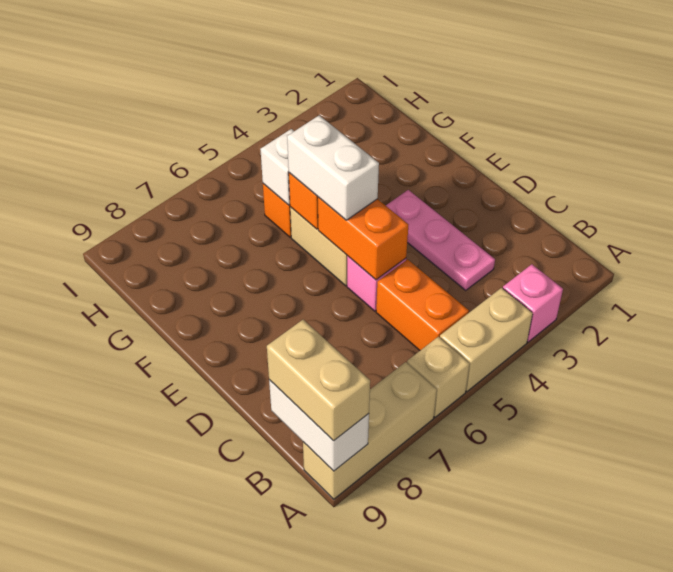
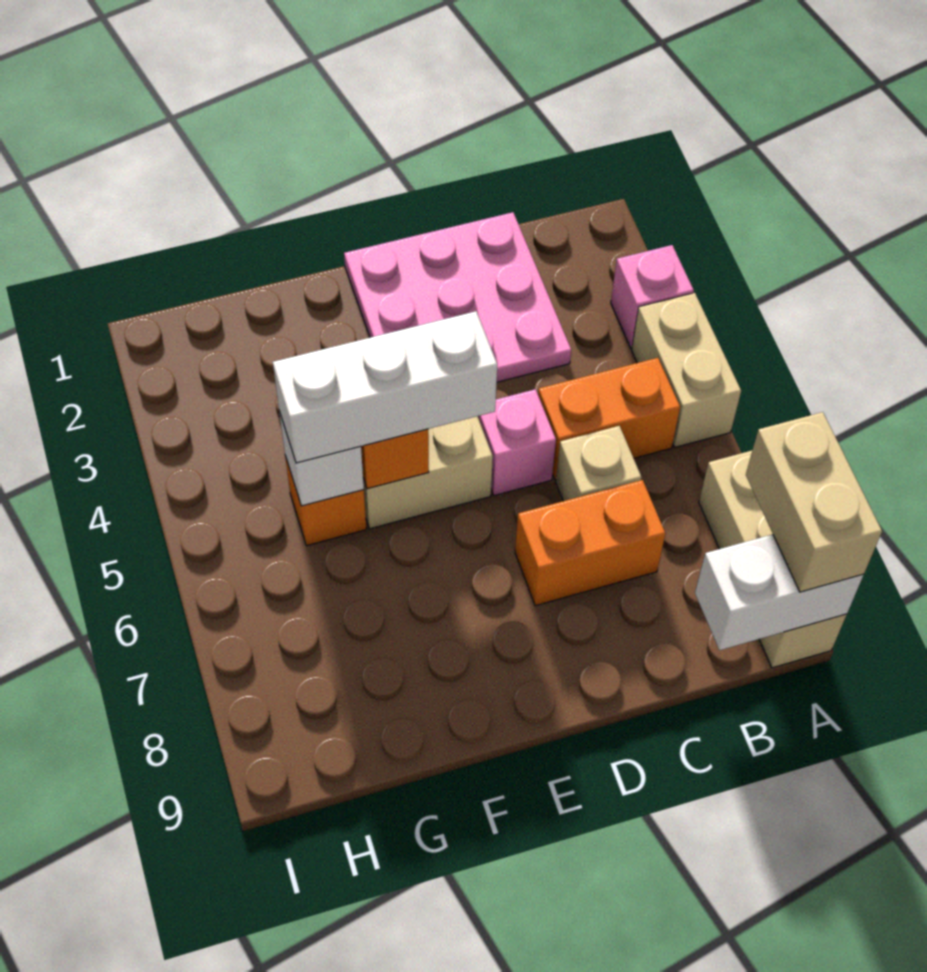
tan brick A6 level 1 -> tan brick C6 level 1
tan brick A9:B9 level 3 -> tan brick A8:A9 level 3
pink plate C3:E3 level 1 -> pink plate C1:E3 level 1
orange brick D5:E5 level 2 -> orange brick C7:D7 level 1
white brick E5:F5 level 3 -> white brick E5:G5 level 3

